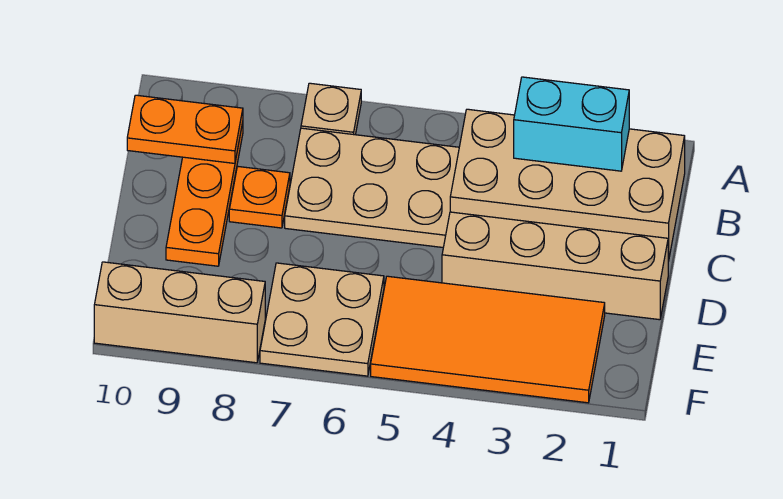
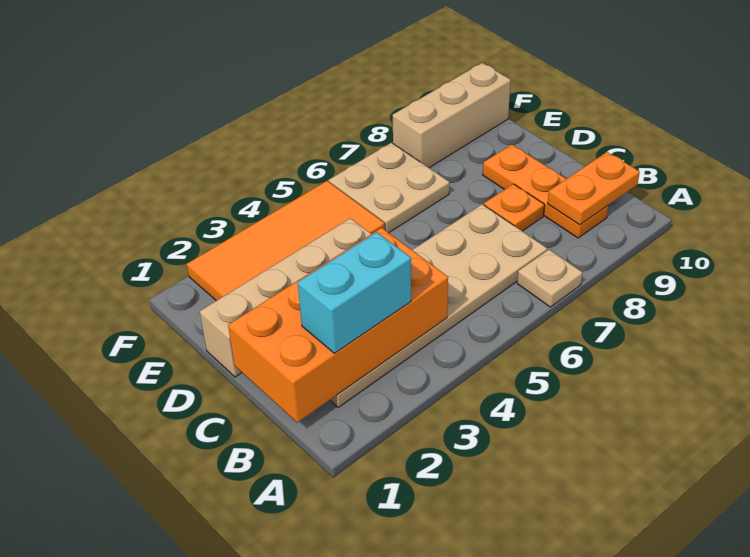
tan brick B1:C4 level 2 -> orange brick B1:C4 level 2

